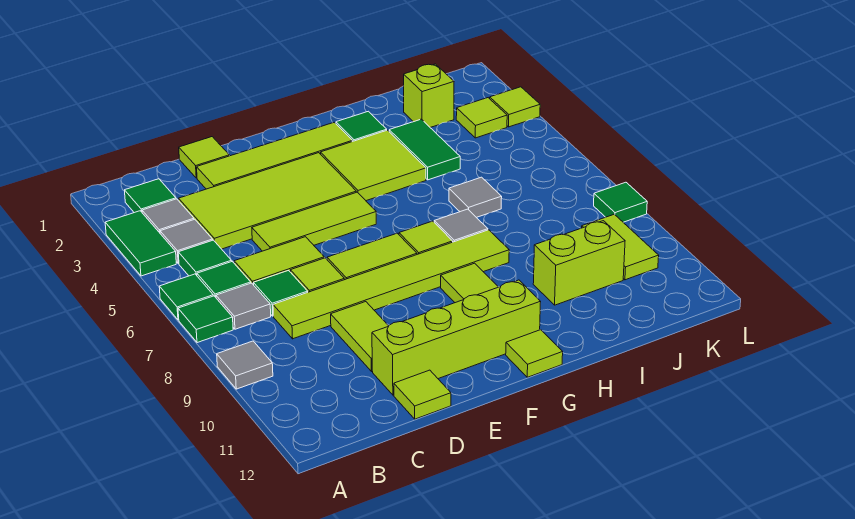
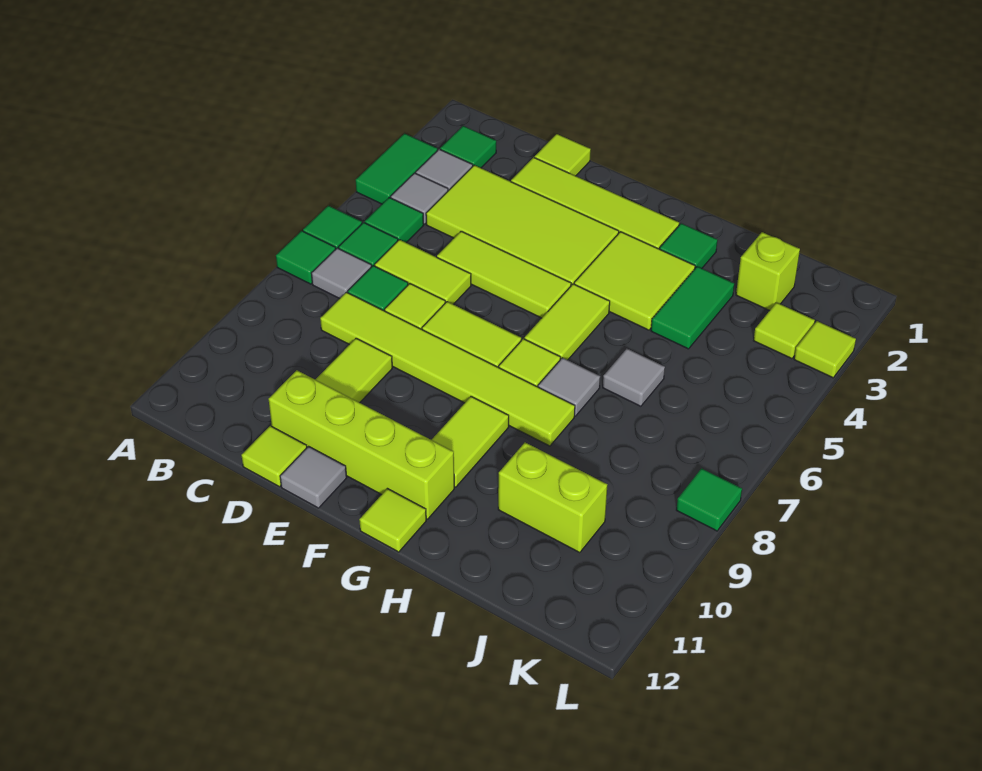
grey tile A9 level 1 -> grey tile E12 level 1
lime tile K9:K10 level 1 -> lime tile G5:G6 level 1

